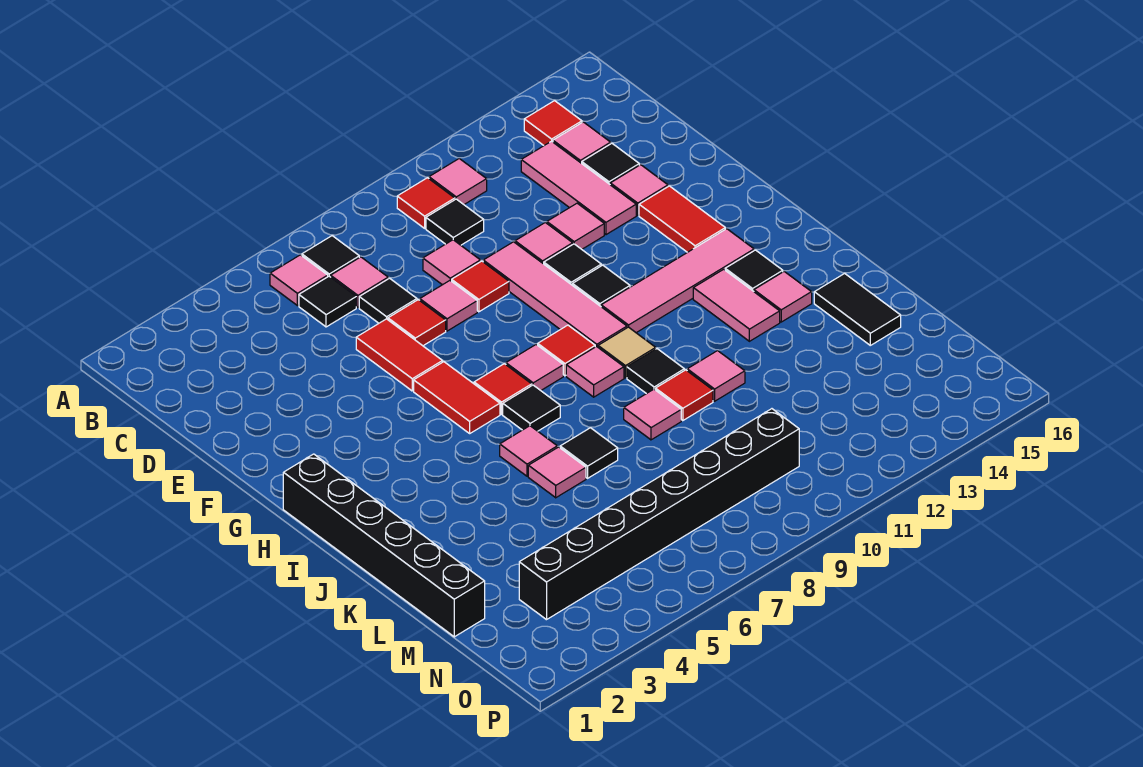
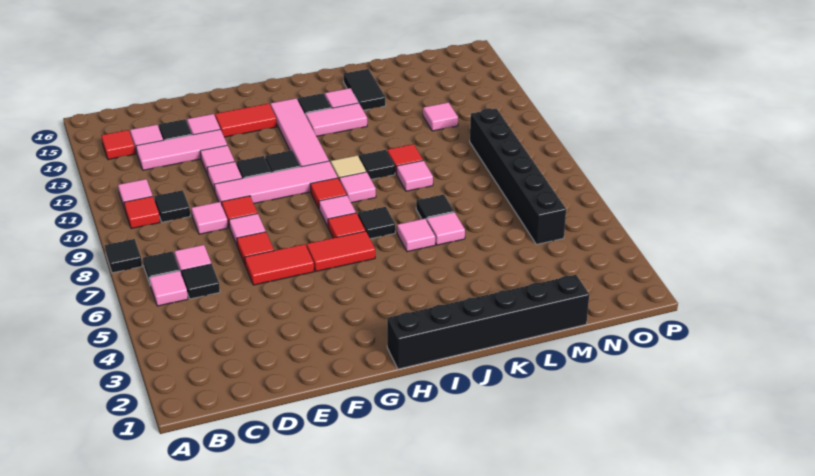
black tile D7 level 1 -> black tile A8 level 1
pink tile K11 level 1 -> pink tile M12 level 1
black tile K15:L15 level 1 -> black tile K14:K15 level 1
black brick N3:N10 level 1 -> black brick N5:N10 level 1

